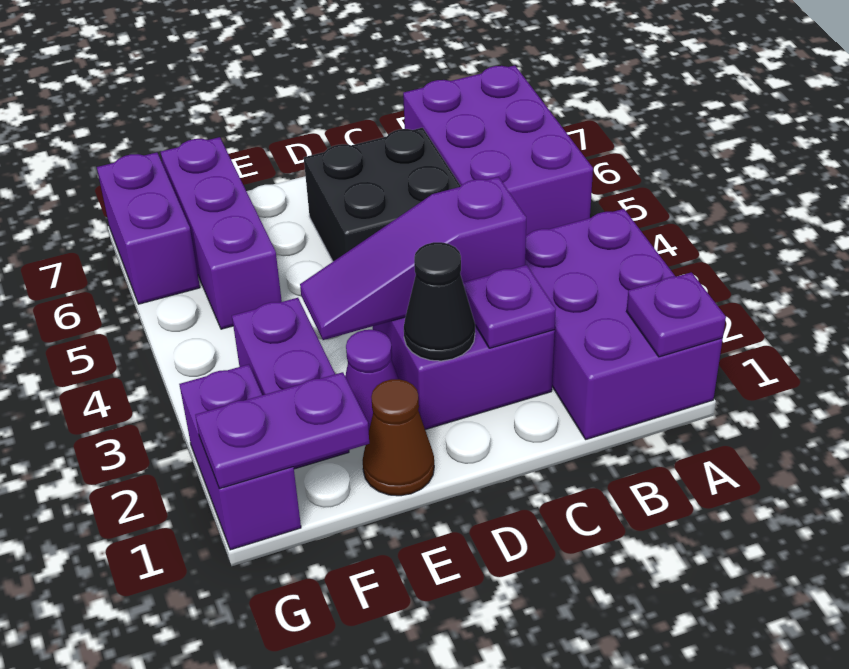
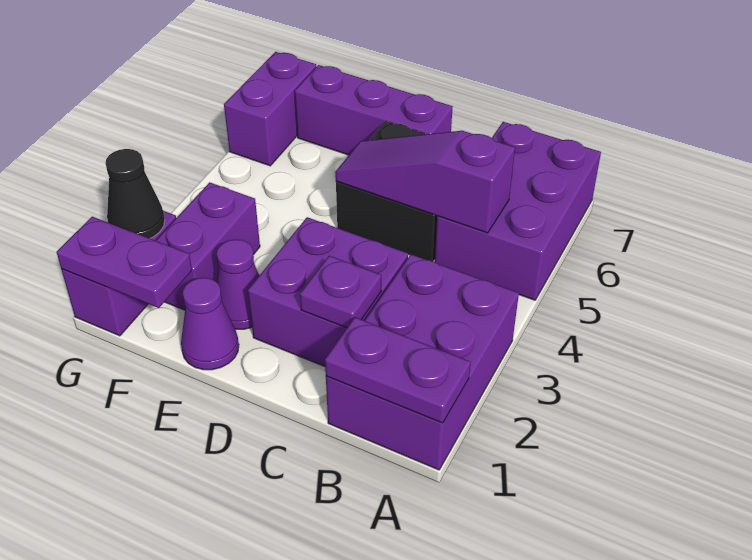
purple plate A1 level 2 -> purple plate A1:B1 level 2
purple slope C3:E3 level 2 top C -> purple slope B5:D5 level 2 top B
black cone D2 level 2 -> black cone G2 level 2
brown cone E1 level 1 -> purple cone E1 level 1
purple brick F5:F7 level 1 -> purple brick D7:F7 level 1

